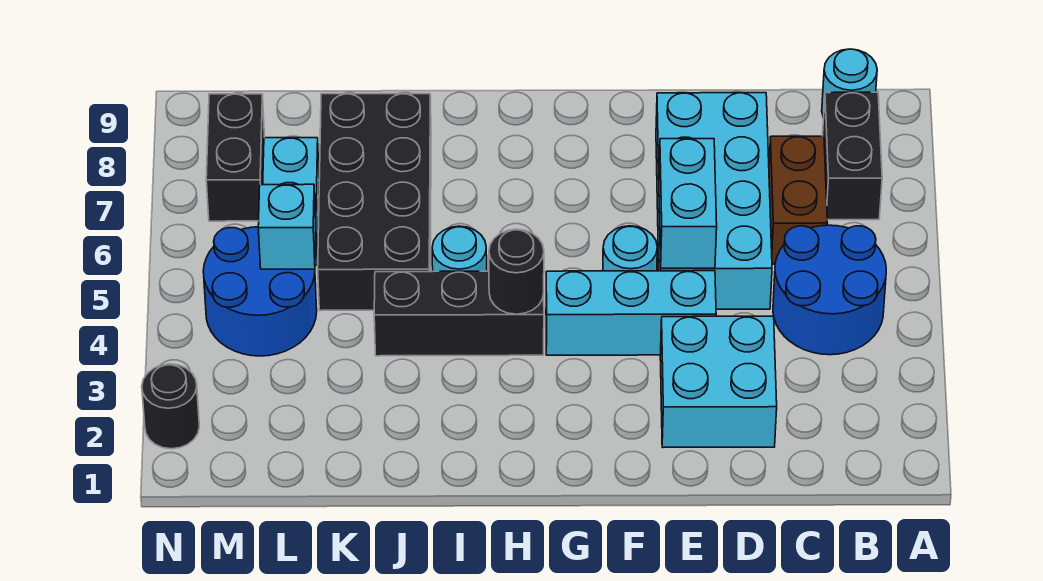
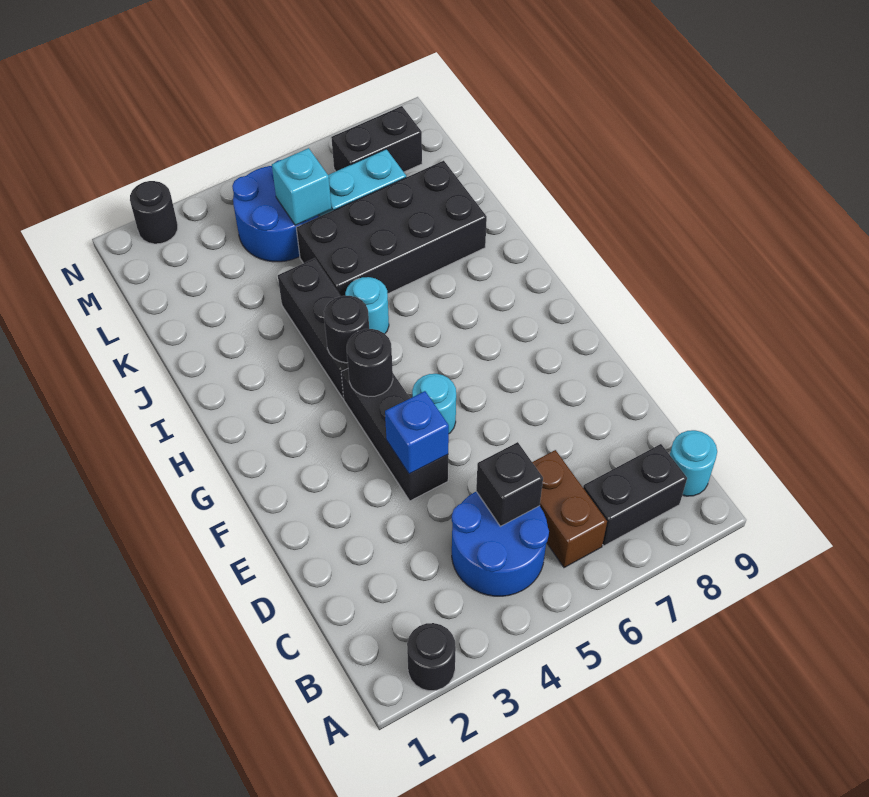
none -> black round brick A2 level 1
none -> black brick C5 level 2
brown brick C6:C7 level 1 -> brown brick B6:C6 level 1
cyan brick D2:E3 level 1 -> none
cyan brick D5:E8 level 1 -> none
cyan brick E4:G4 level 1 -> black brick E4:G4 level 1
none -> blue brick E4 level 2
cyan brick E5:E6 level 2 -> none
none -> black round brick G4 level 2

